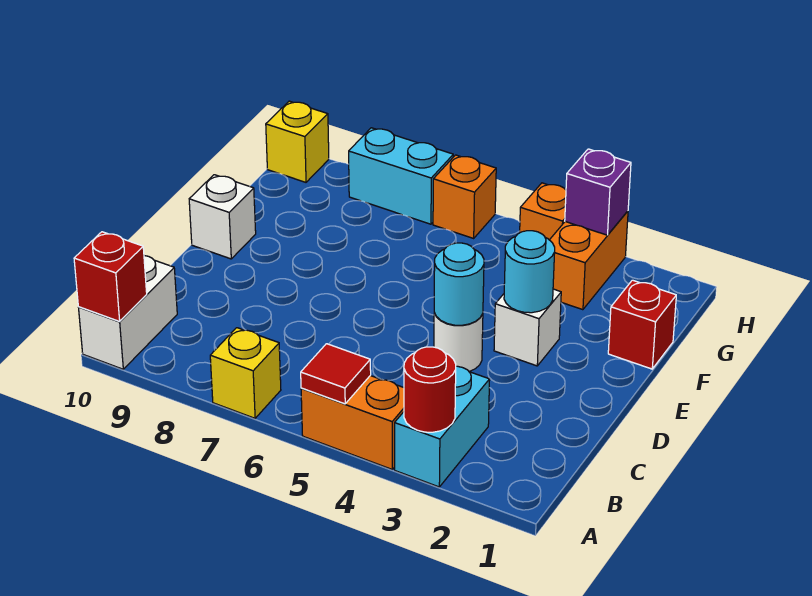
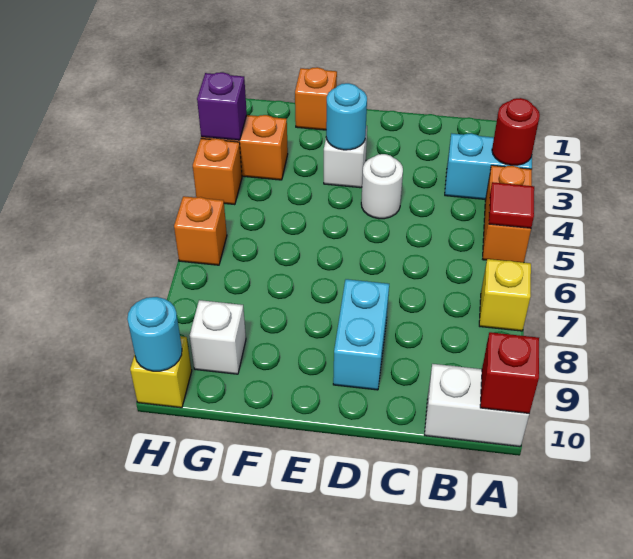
cyan round brick D4 level 2 -> cyan round brick H10 level 2
white brick E10 level 1 -> white brick G9 level 1
red brick F1 level 1 -> orange brick F1 level 1
cyan brick H7:H8 level 1 -> cyan brick D8:D9 level 1

